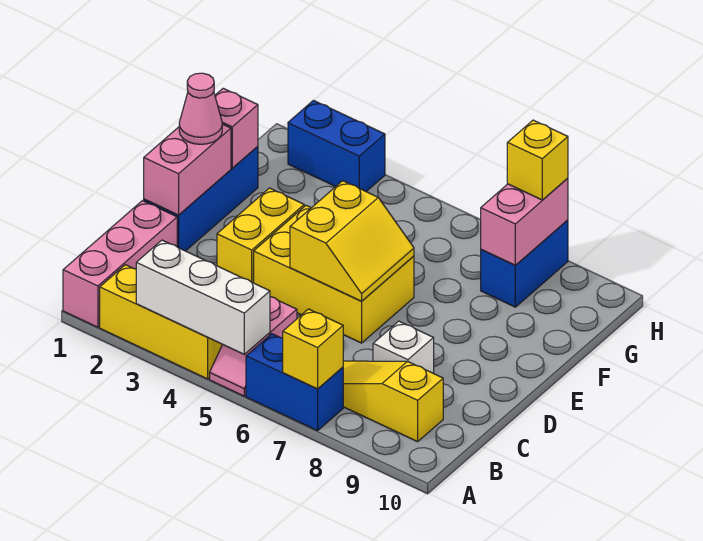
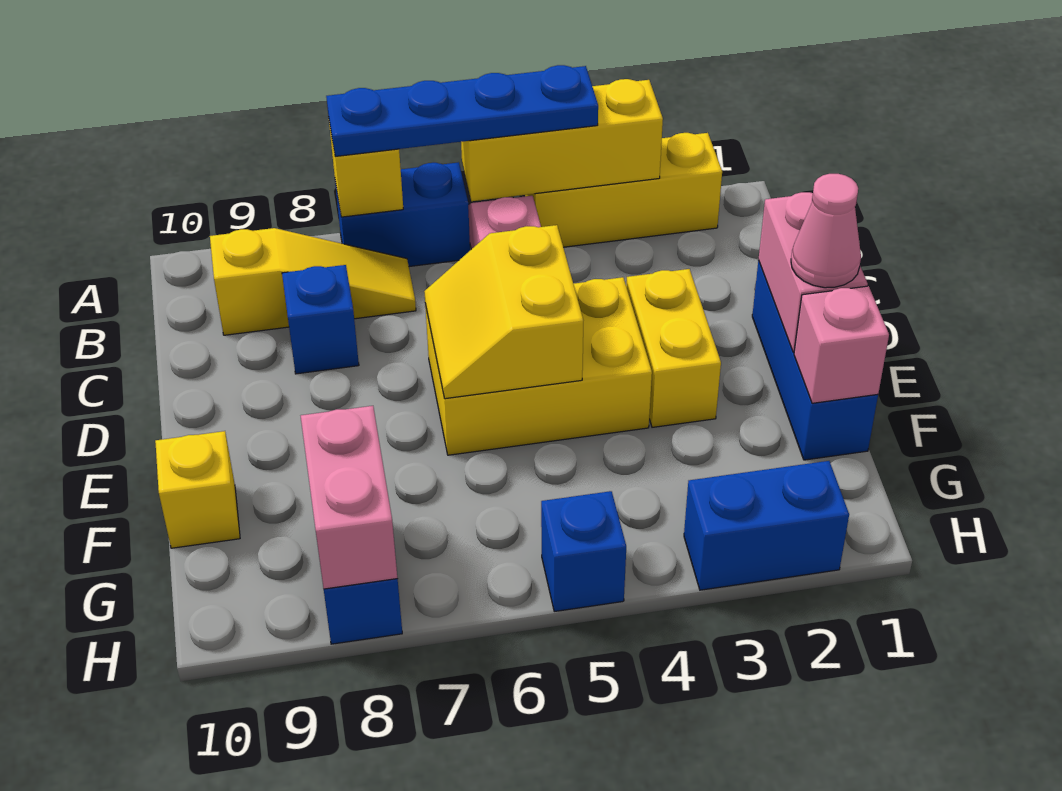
pink brick A1:C1 level 1 -> none
white brick A3:A5 level 2 -> yellow brick A3:A5 level 2
none -> blue plate A4:A7 level 3
white brick C8 level 1 -> blue brick C8 level 1
none -> blue brick H5 level 1
yellow brick H8 level 3 -> yellow brick F10 level 1

